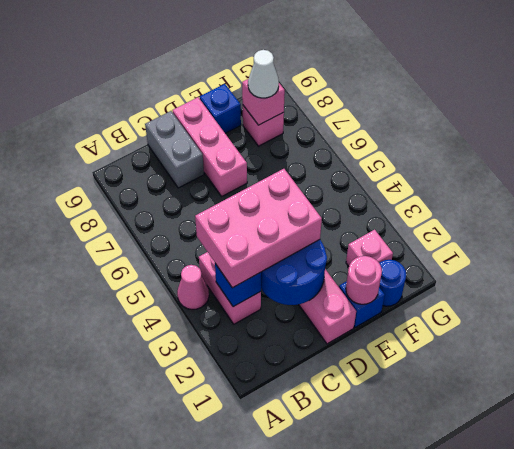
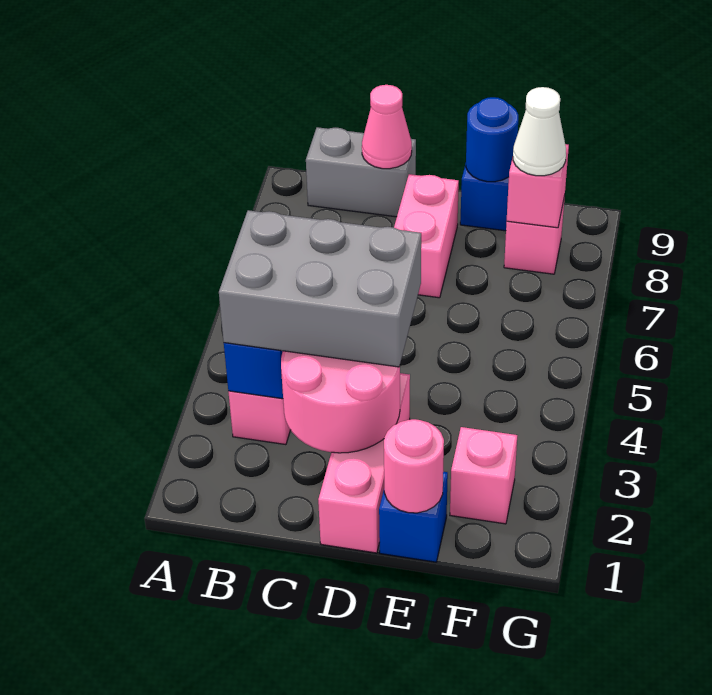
pink cone A4 level 1 -> pink cone C9 level 2
pink brick B3:D4 level 3 -> grey brick B3:D4 level 3
blue round brick C2:D3 level 2 -> pink round brick C2:D3 level 2
grey brick C8:C9 level 1 -> grey brick B9:C9 level 1
pink brick D7:D9 level 1 -> pink brick D7:D8 level 1
blue round brick F1 level 1 -> blue round brick E9 level 2

